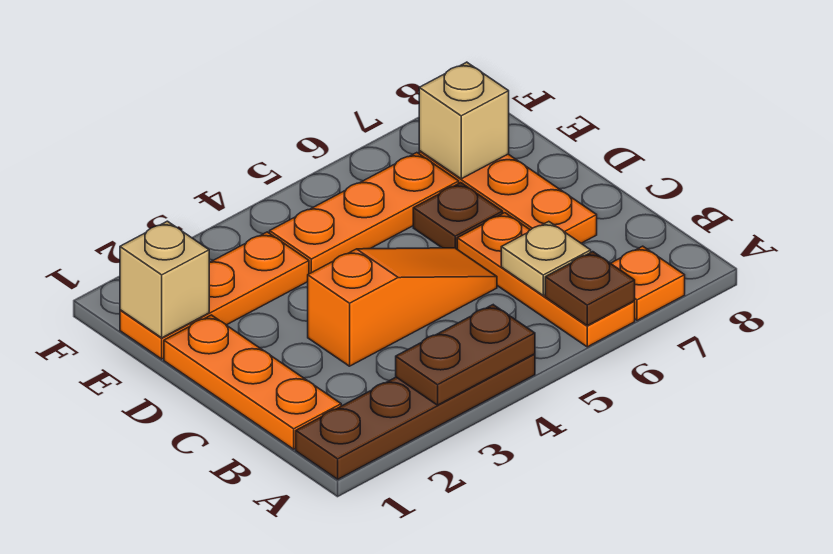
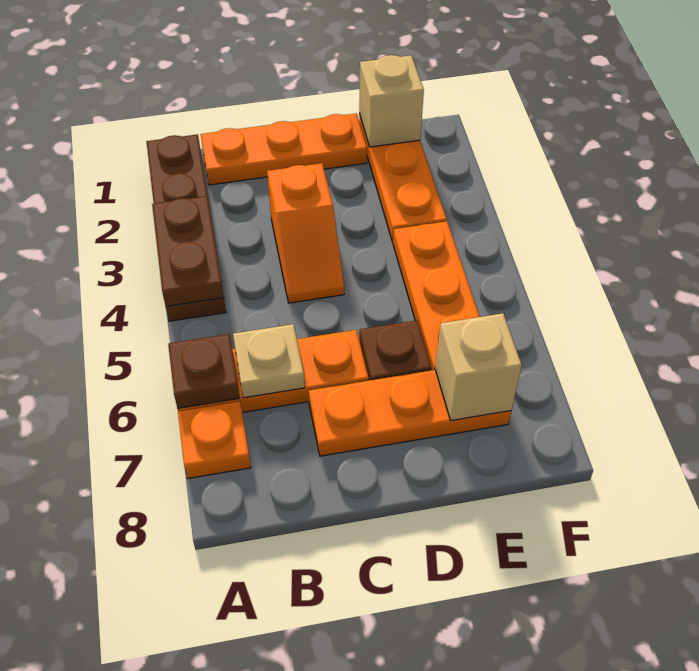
orange slope C3:C5 level 1 top 3 -> orange slope C3:C4 level 1 top 3

